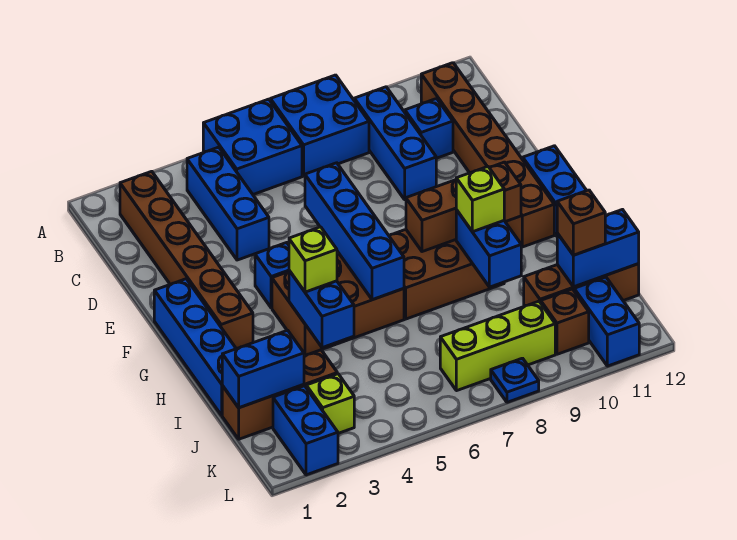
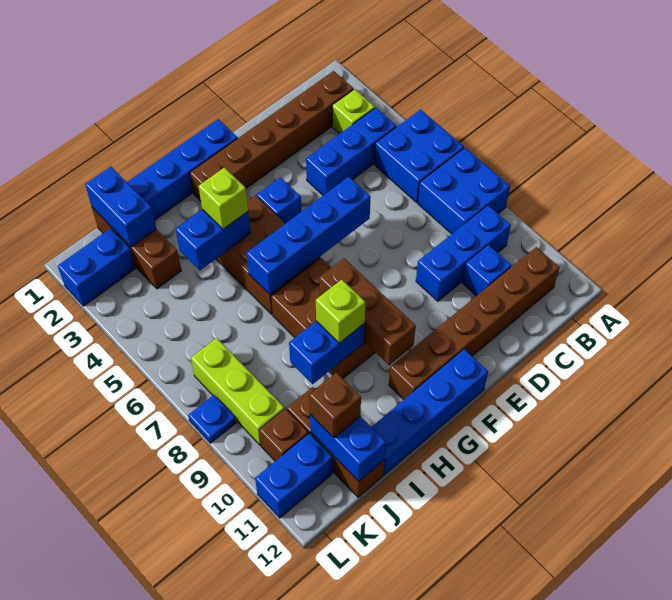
lime brick K3 level 1 -> lime brick B3 level 1

